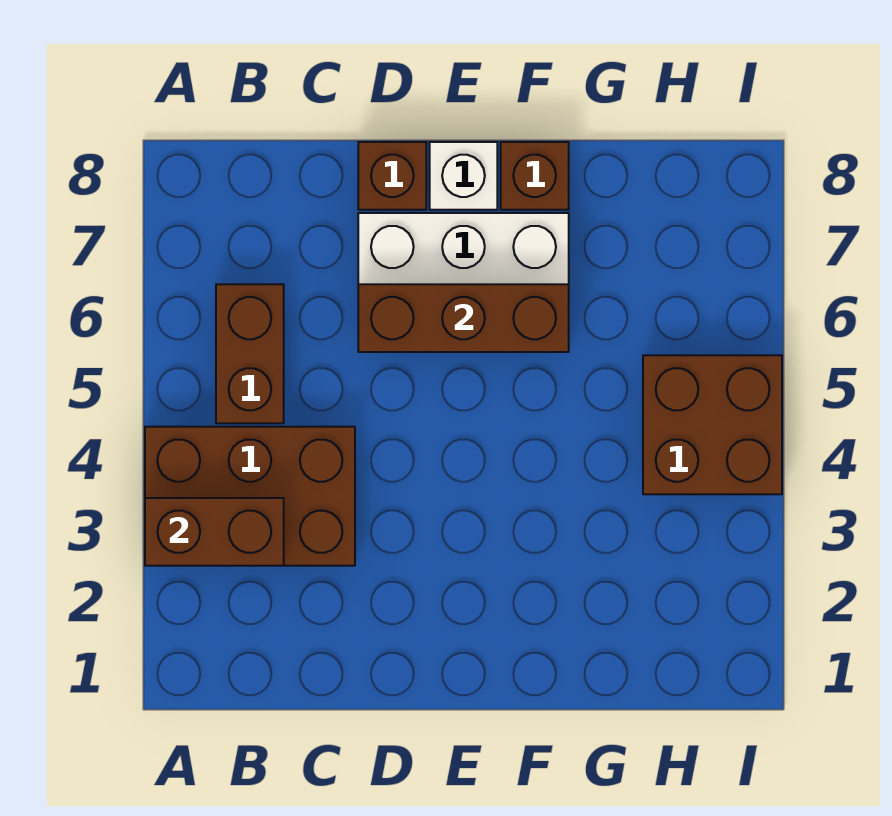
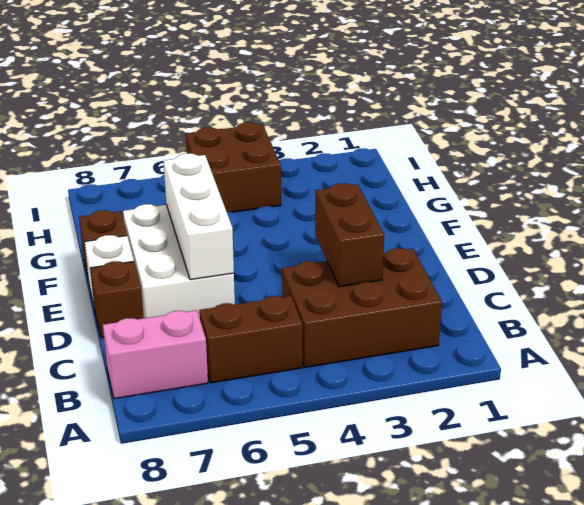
brown brick A3:C4 level 1 -> brown brick B2:C4 level 1
brown brick A3:B3 level 2 -> brown brick C3:D3 level 2
none -> pink brick B7:B8 level 1
brown brick D6:F6 level 2 -> white brick D6:F6 level 2

